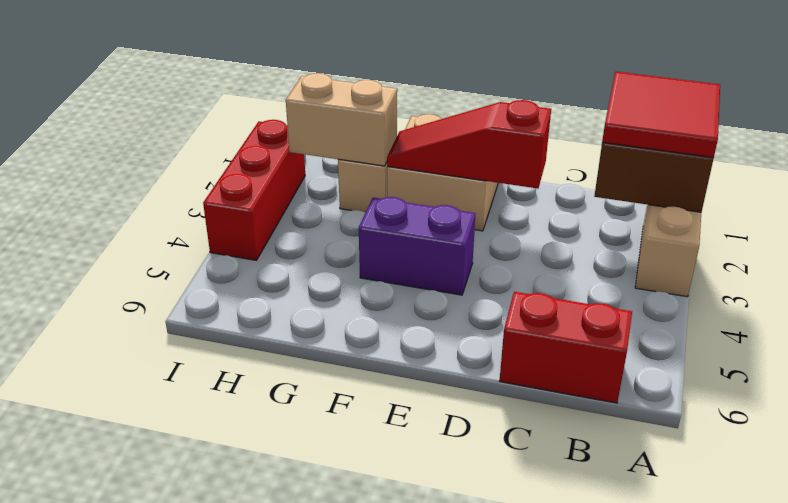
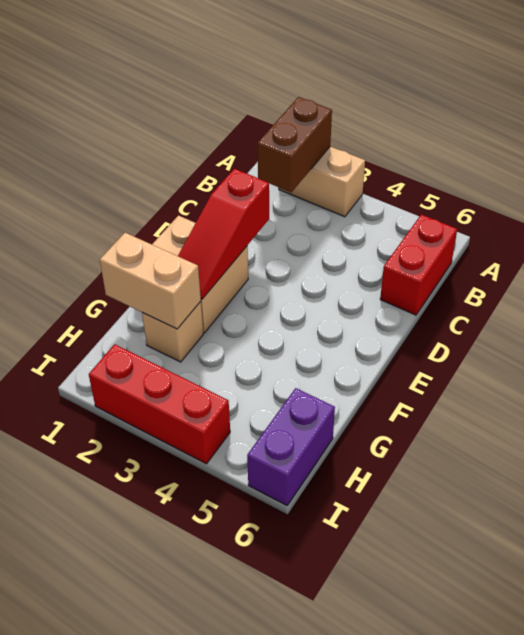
red tile A1:B2 level 3 -> none
purple brick E4:F4 level 1 -> purple brick H6:I6 level 1
tan brick G2:H2 level 2 -> tan brick G1:G2 level 2

